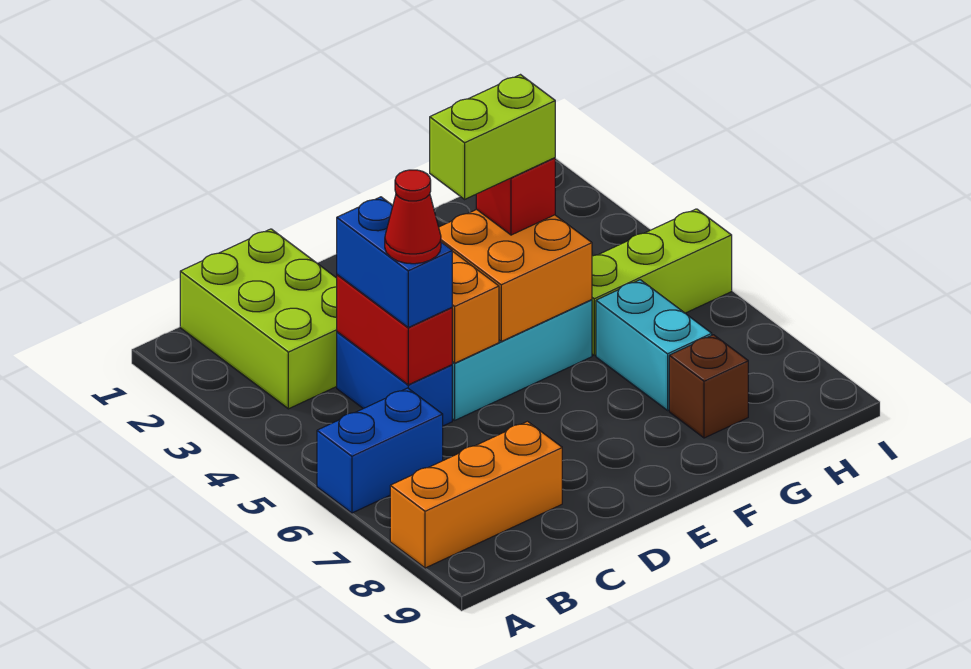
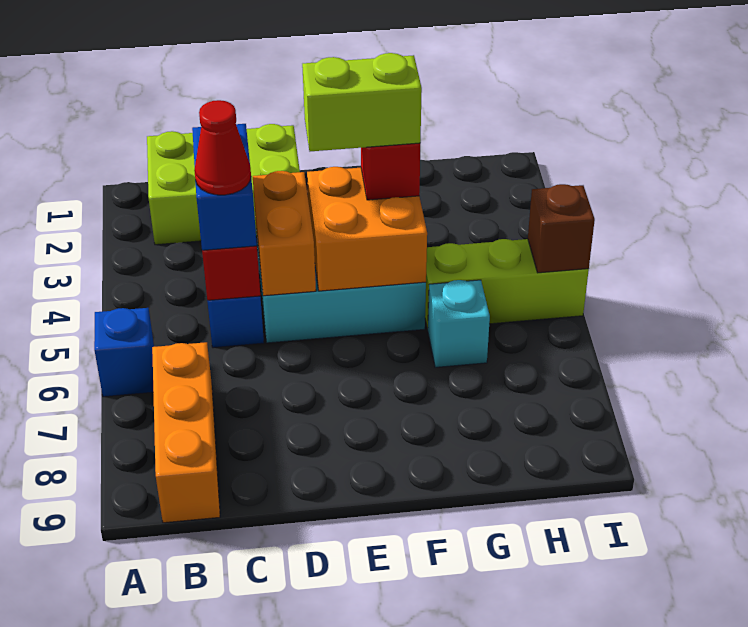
blue brick A6:B6 level 1 -> blue brick A6 level 1
orange brick A8:C8 level 1 -> orange brick B7:B9 level 1
lime brick B1:C3 level 1 -> lime brick B1:D2 level 1
cyan brick G6:G7 level 1 -> cyan brick G6 level 1
brown brick G8 level 1 -> brown brick I5 level 2

